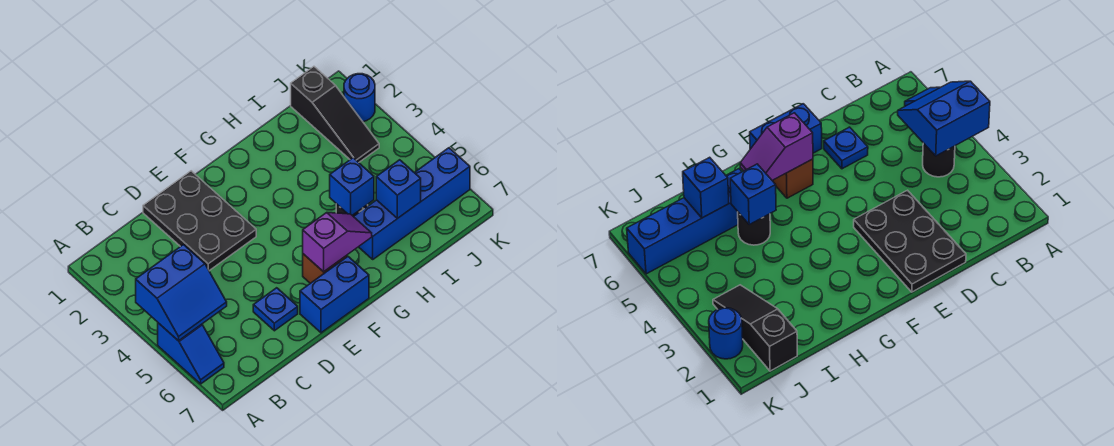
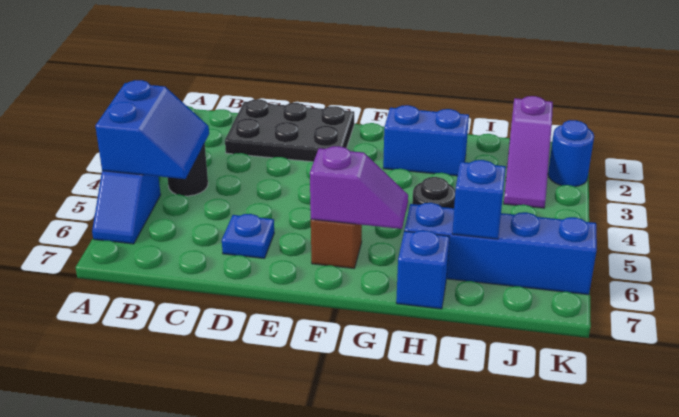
blue slope A4:B5 level 2 top 4 -> blue slope A4:B5 level 2 top A
black plate D1:E3 level 1 -> black plate C1:E2 level 1
blue brick E7:F7 level 1 -> blue brick G2:H2 level 1
blue brick H5 level 2 -> blue brick H7 level 1
black slope J1:J3 level 1 top 1 -> purple slope J1:J3 level 1 top 1

